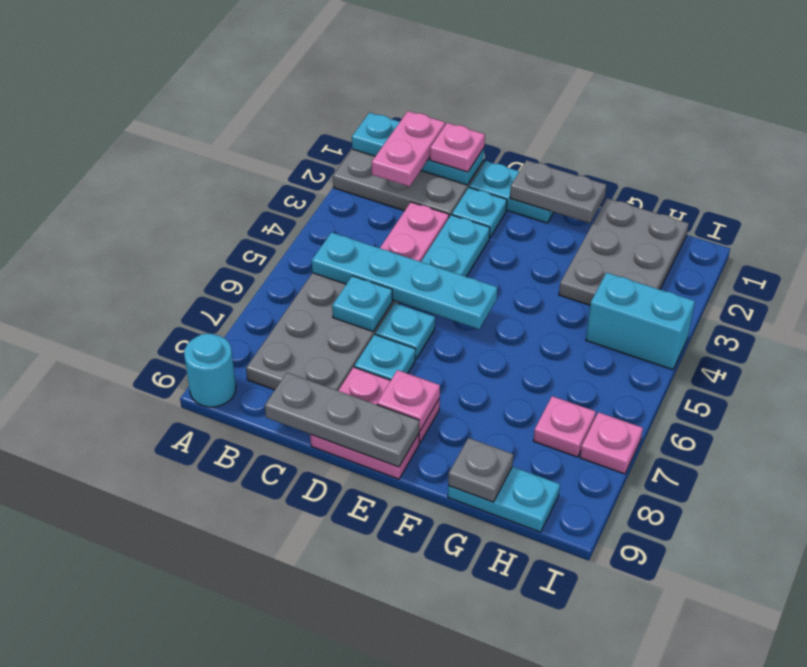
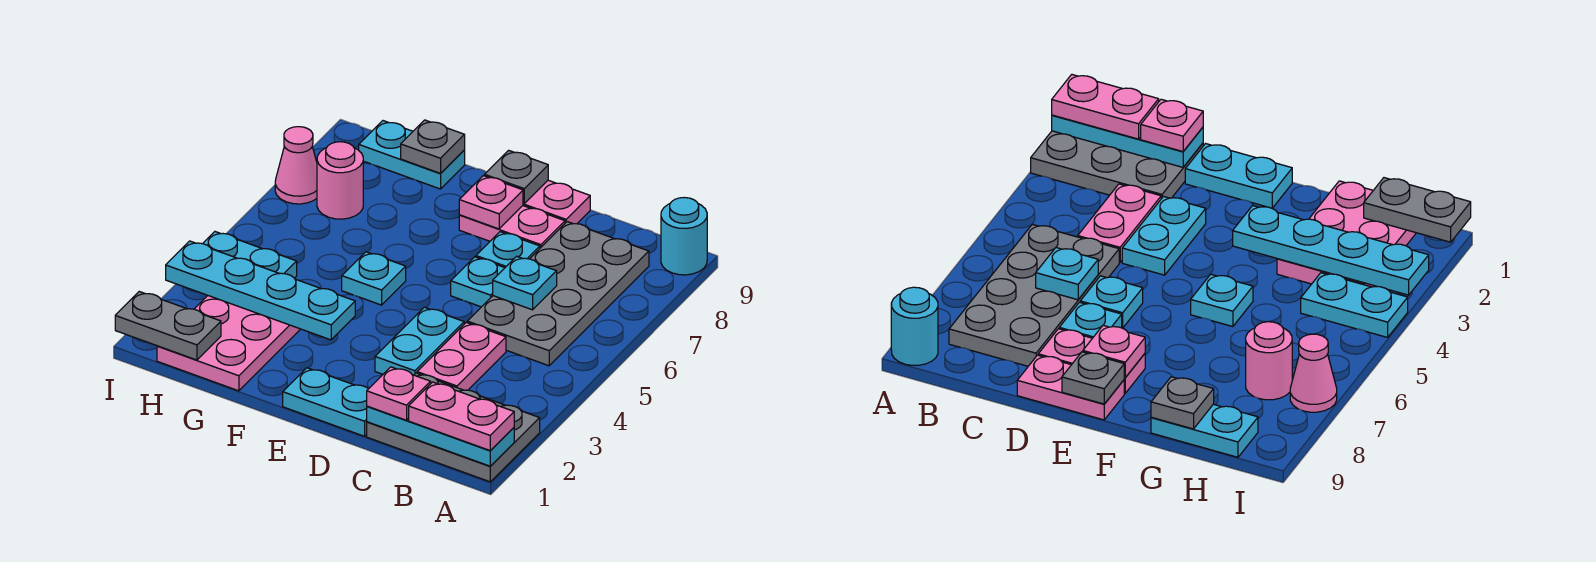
pink plate B1:B2 level 3 -> pink plate A1:B1 level 3
cyan plate B5:E5 level 2 -> cyan plate F3:I3 level 2
grey plate C9:E9 level 2 -> grey plate E9 level 2
cyan plate D2 level 1 -> cyan plate F5 level 1
grey plate E1:F1 level 2 -> grey plate H1:I1 level 2
grey plate G1:H3 level 1 -> pink plate G1:H3 level 1
cyan brick H4:I4 level 1 -> cyan plate H4:I4 level 1
pink plate H7 level 1 -> pink round brick H7 level 1
pink plate I7 level 1 -> pink cone I7 level 1

